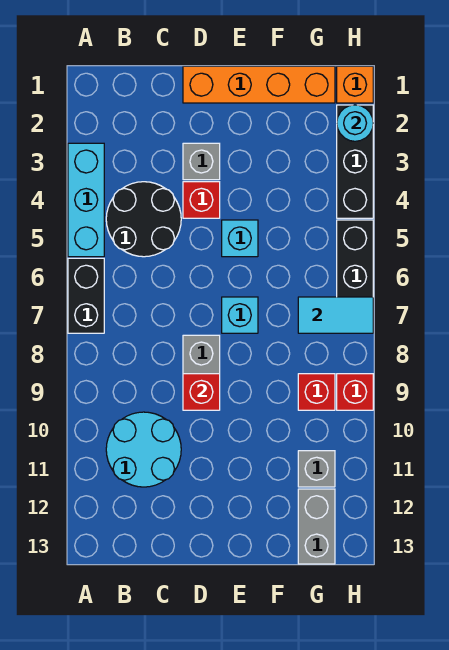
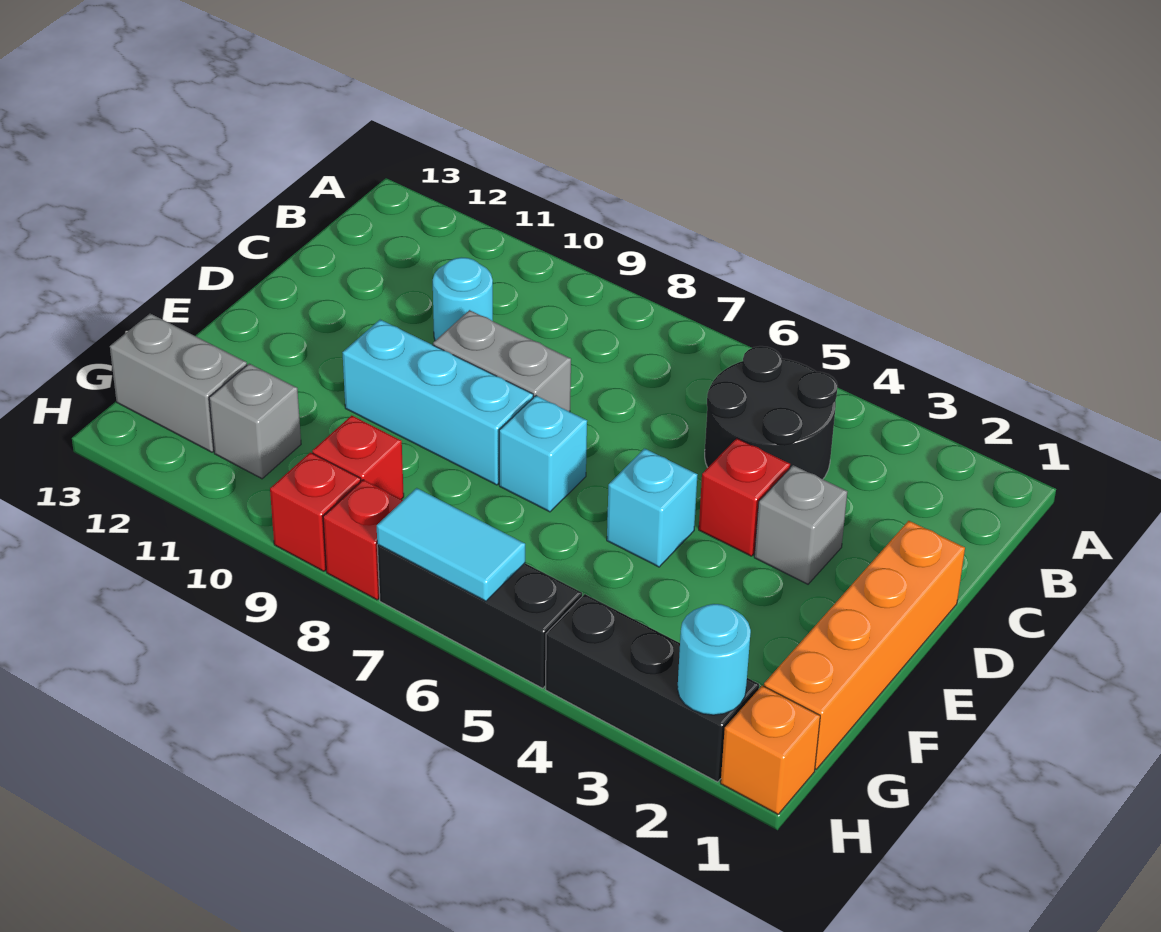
cyan brick A3:A5 level 1 -> cyan brick E8:E10 level 1
black brick A6:A7 level 1 -> none
cyan round brick B10:C11 level 1 -> cyan round brick C10 level 1
red brick D9 level 2 -> red brick H8 level 1
cyan tile G7:H7 level 2 -> cyan tile H6:H7 level 2

